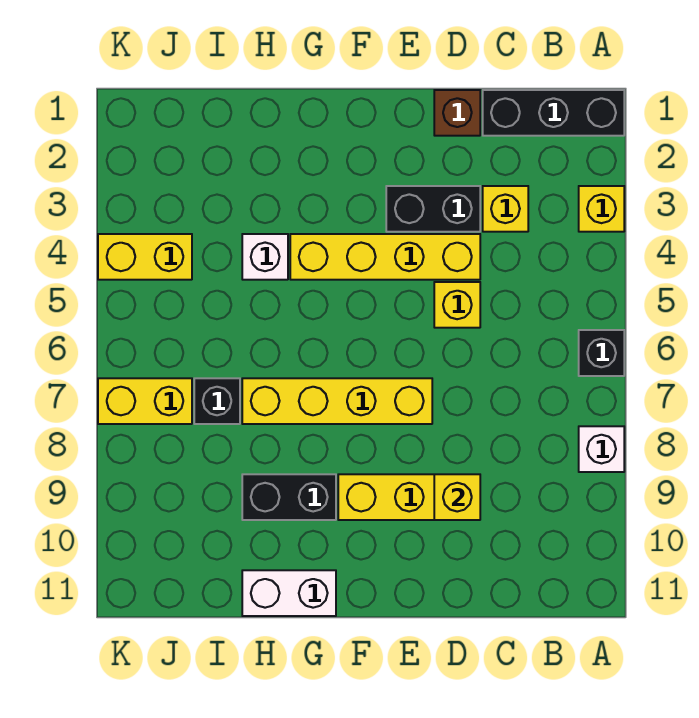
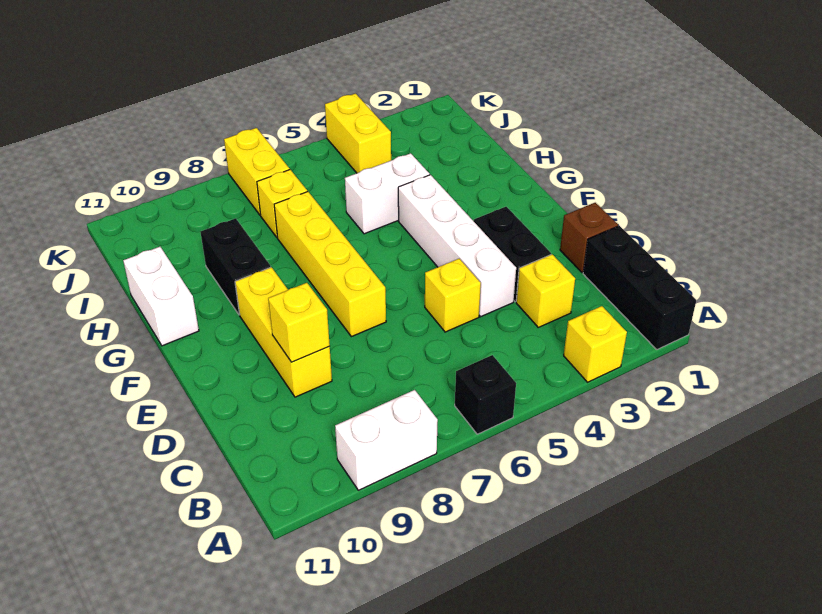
white brick A8 level 1 -> white brick A8:A9 level 1
yellow brick D4:G4 level 1 -> white brick D4:G4 level 1
white brick H4 level 1 -> white brick H4:H5 level 1
black brick I7 level 1 -> yellow brick I7 level 1

